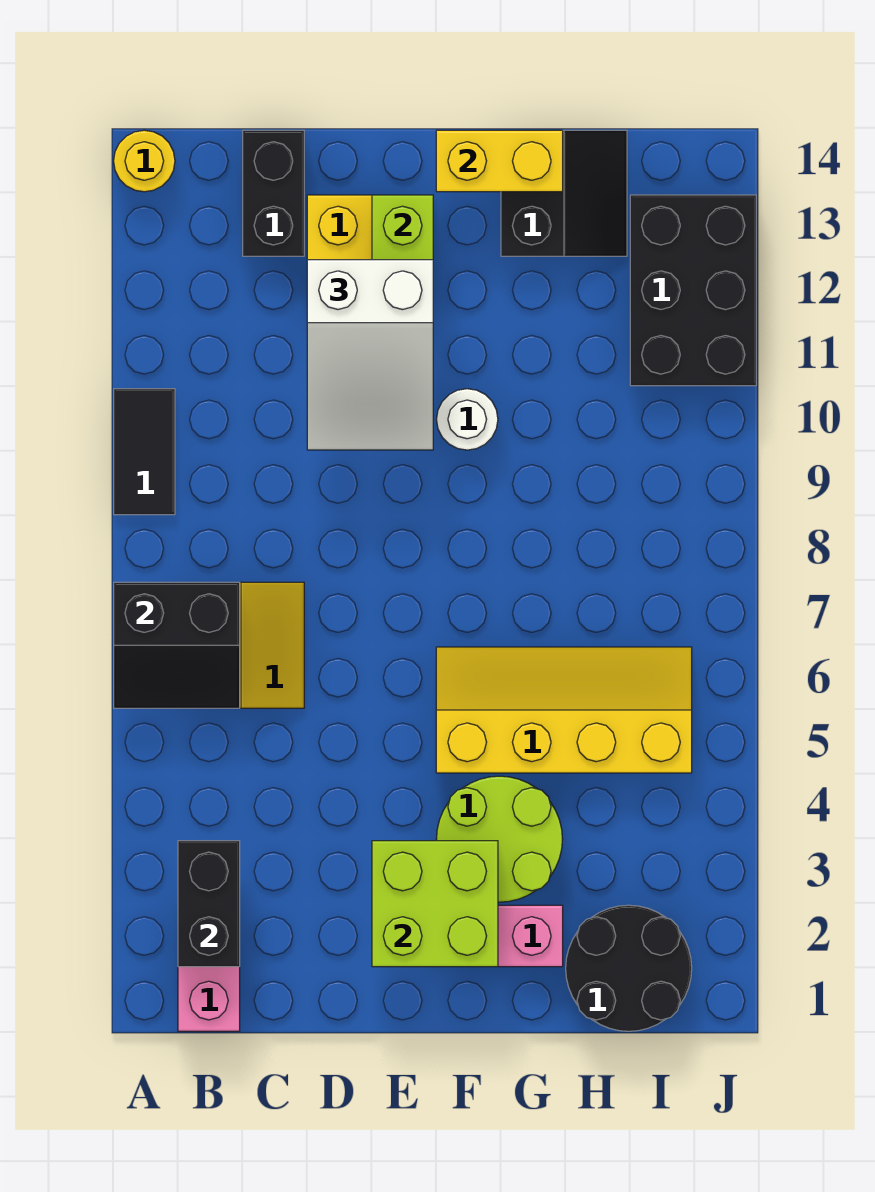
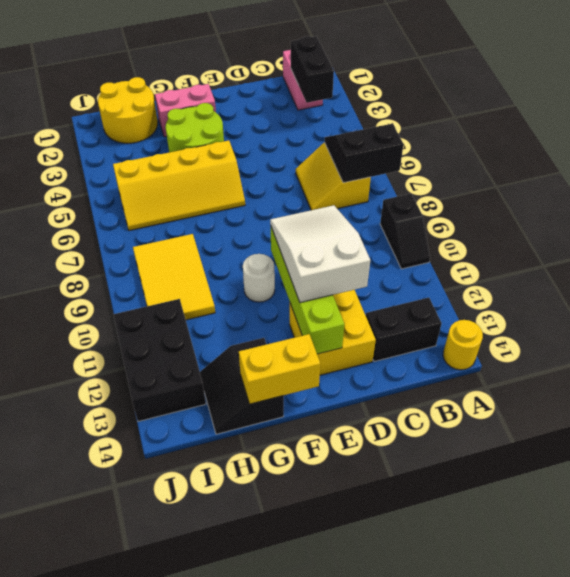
black tile A9:A10 level 1 -> black slope A9:A10 level 1 top 9
black brick C13:C14 level 1 -> black brick B13:C13 level 1
lime brick E2:F3 level 2 -> none
black round brick H1:I2 level 1 -> yellow round brick H1:I2 level 1
none -> yellow tile H8:I10 level 1

